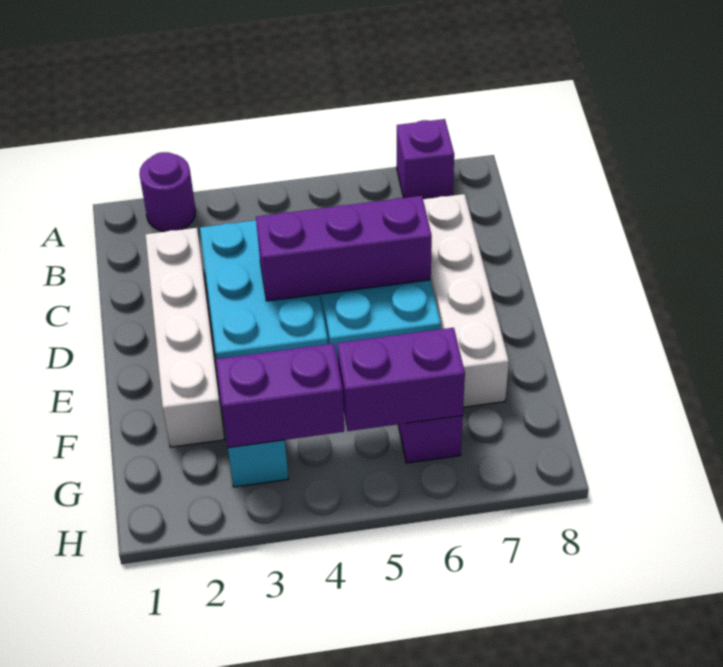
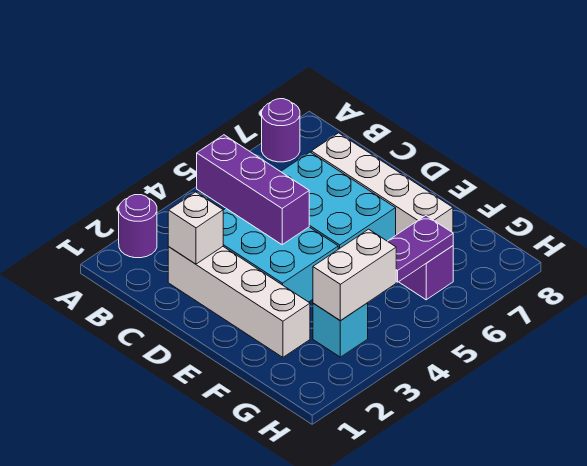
purple brick A7 level 1 -> purple round brick A7 level 1
none -> white brick C2 level 2
purple brick D4:D6 level 2 -> purple brick B4:D4 level 2
purple brick G3:G4 level 2 -> white brick G3:G4 level 2
purple brick G5:G6 level 2 -> purple plate G5:G6 level 2

